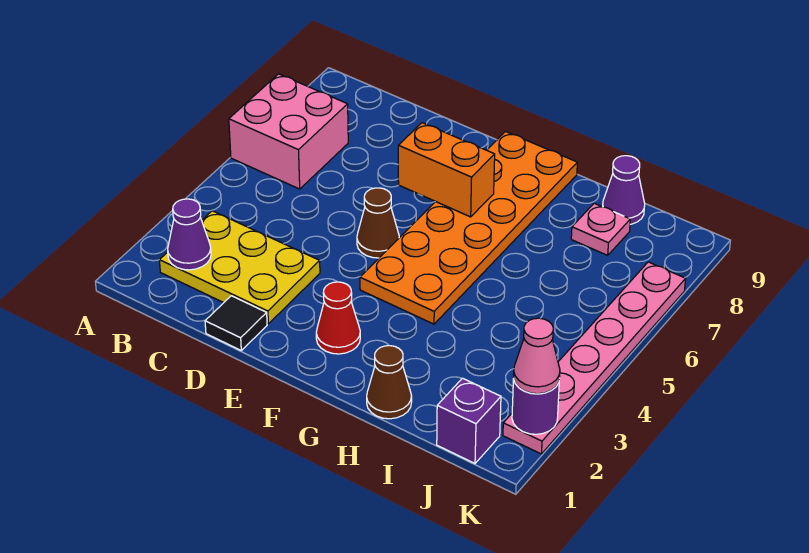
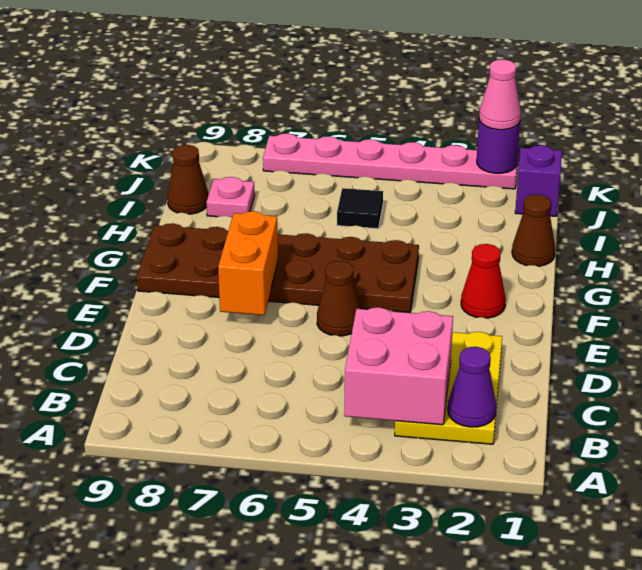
pink brick A6:B7 level 1 -> pink brick B3:C4 level 2
black tile D1 level 1 -> black tile I5 level 1
orange plate F4:G9 level 1 -> brown plate F4:G9 level 1
purple cone I9 level 1 -> brown cone I9 level 1

